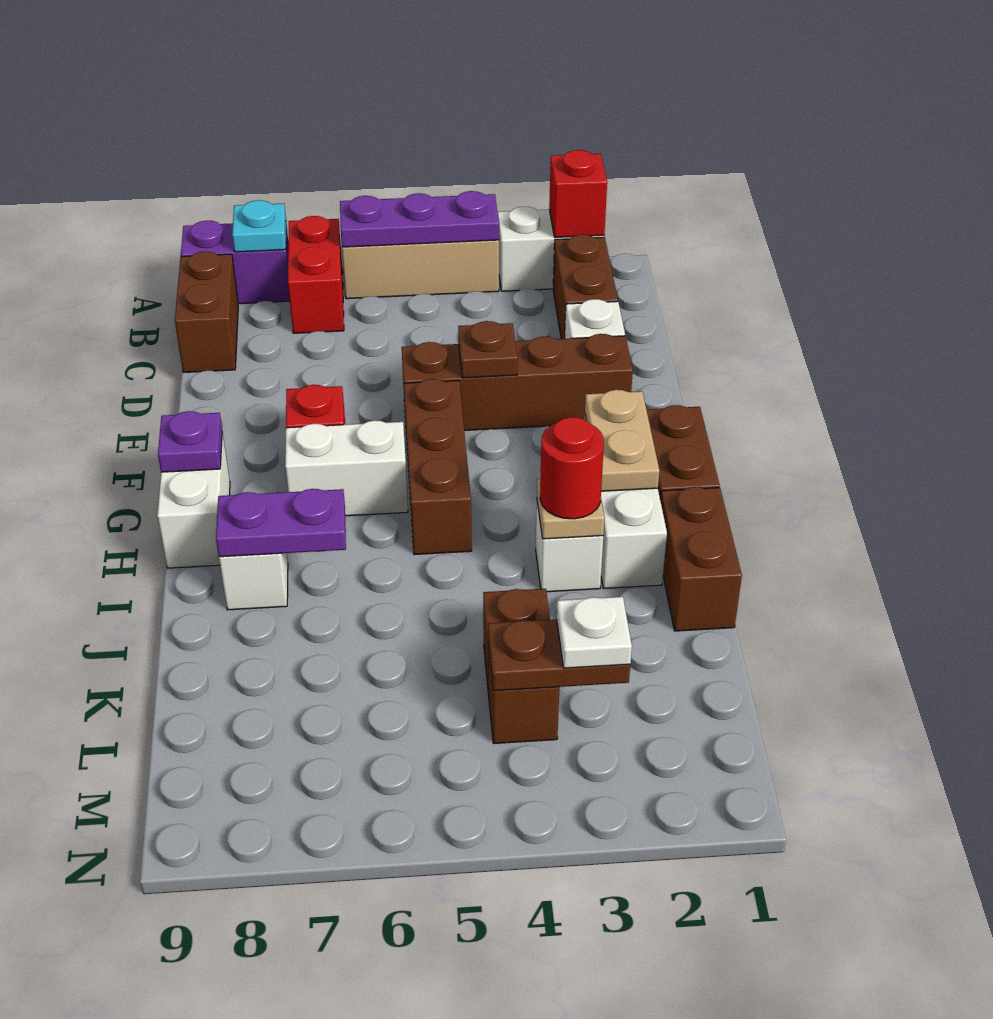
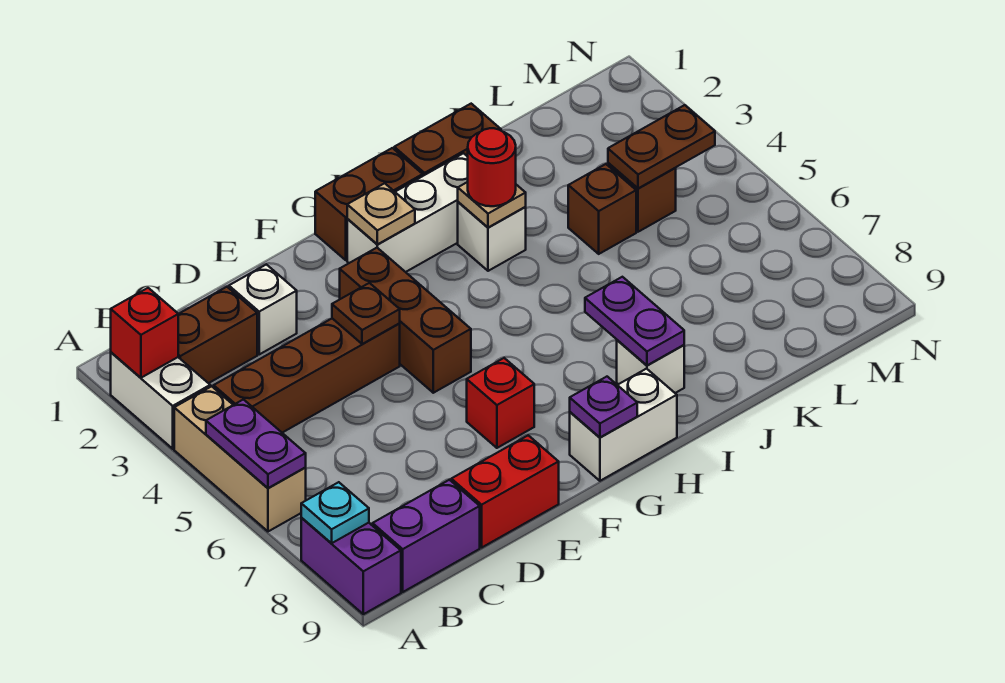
purple plate A4:A6 level 2 -> purple plate A5:A6 level 2
red brick A7:B7 level 1 -> red brick D9:E9 level 1
brown brick B9:C9 level 1 -> purple brick B9:C9 level 1
brown brick E2:E5 level 1 -> brown brick B4:E4 level 1
brown brick F5:H5 level 1 -> brown brick F3:F5 level 1
tan plate G2:H2 level 2 -> tan plate G2 level 2
white brick G6:G7 level 1 -> none
brown plate L3:L4 level 2 -> brown plate L4:M4 level 2
white plate L3 level 3 -> none

